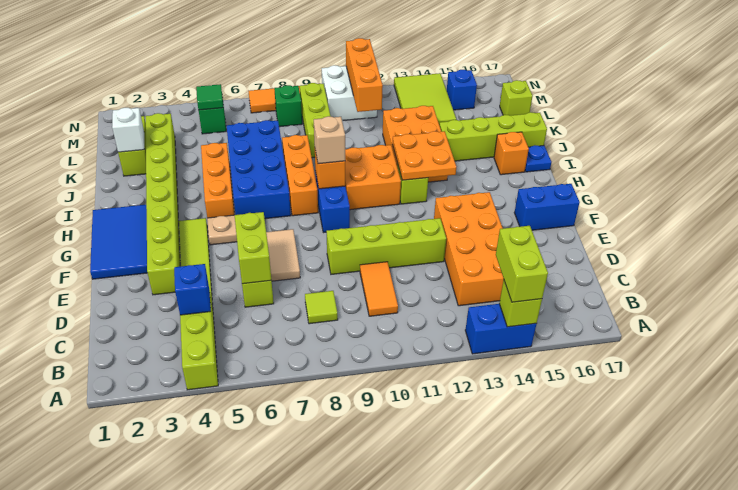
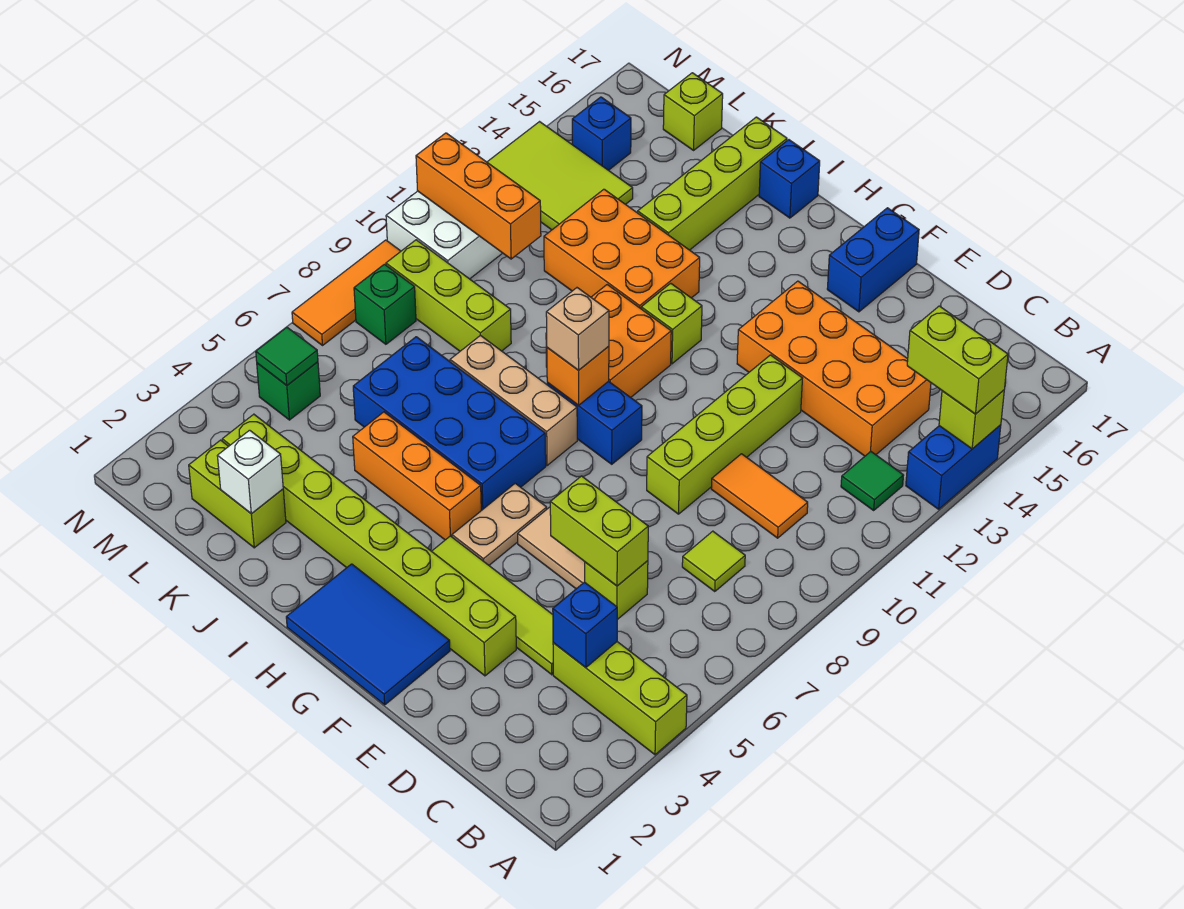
none -> green tile B12 level 1
orange brick H8:J8 level 1 -> tan brick H8:J8 level 1
orange plate H12:I13 level 2 -> none
orange brick I16 level 1 -> none
blue plate I17 level 1 -> blue brick I17 level 1

